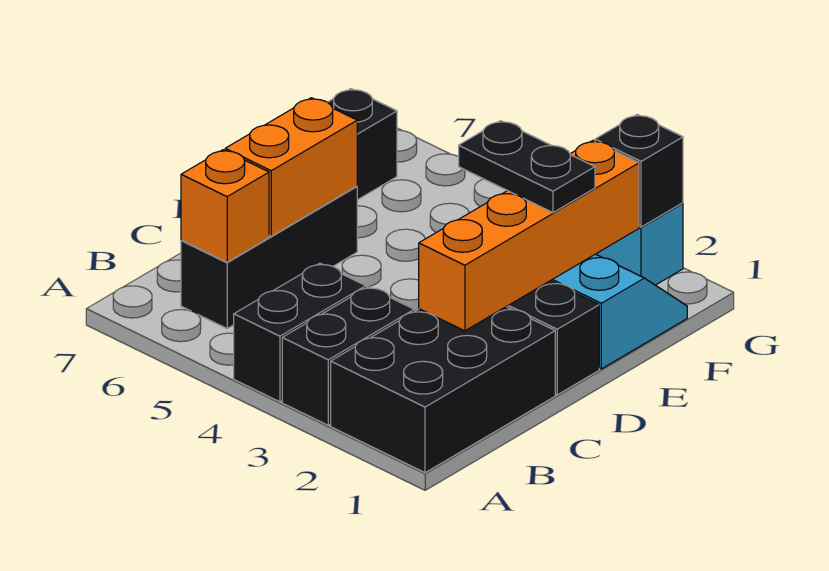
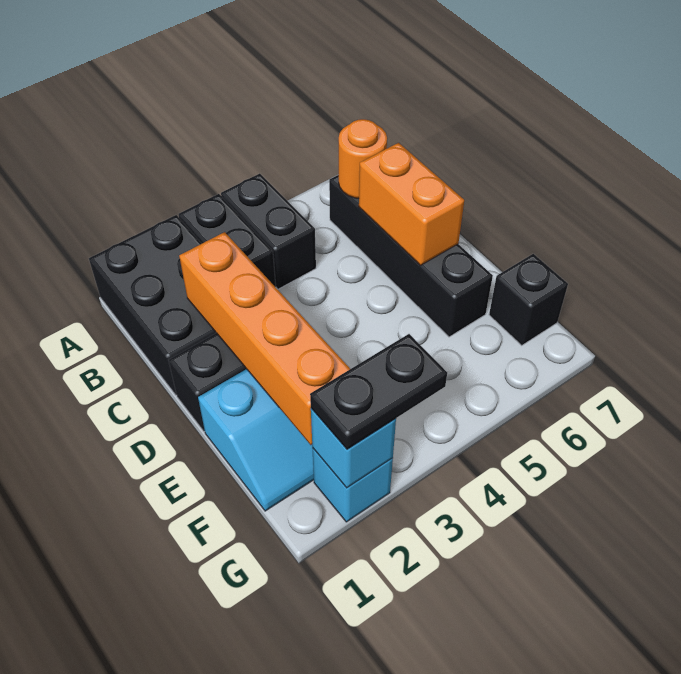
black brick B6:D6 level 1 -> black brick B6:E6 level 1
orange brick B6 level 2 -> orange round brick B6 level 2
black plate E2:E3 level 3 -> black plate G2:G3 level 3
black brick G2 level 2 -> cyan brick G2 level 2

